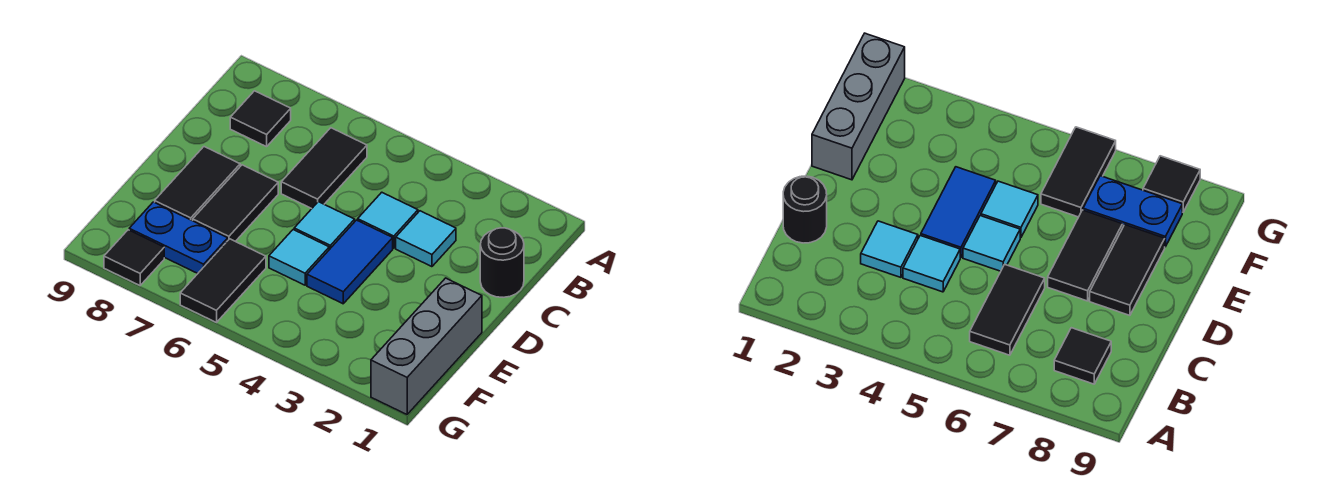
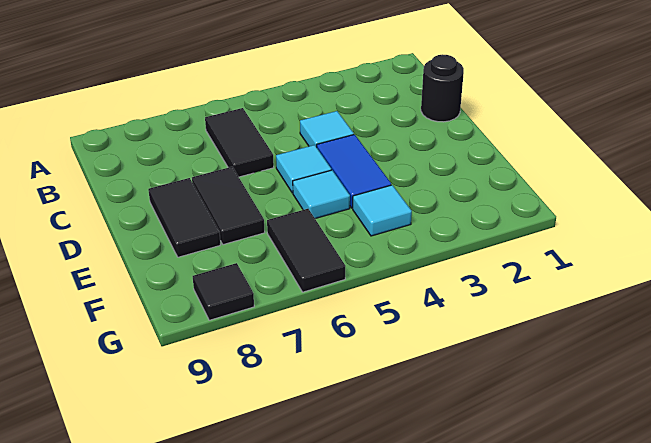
black tile B8 level 1 -> none
cyan tile C3 level 1 -> cyan tile F4 level 1
grey brick E1:G1 level 1 -> none
blue plate F7:F8 level 1 -> none

